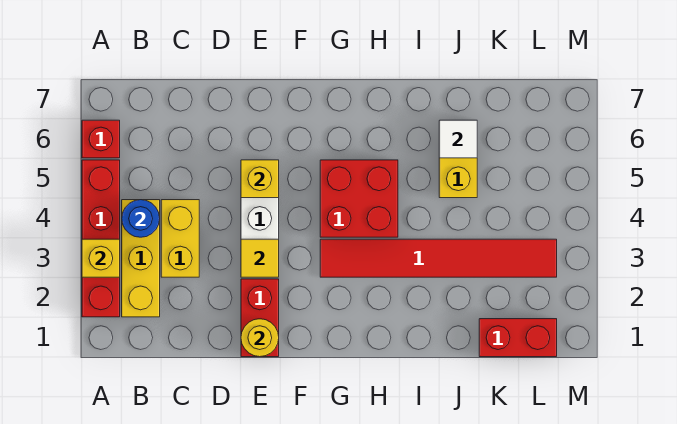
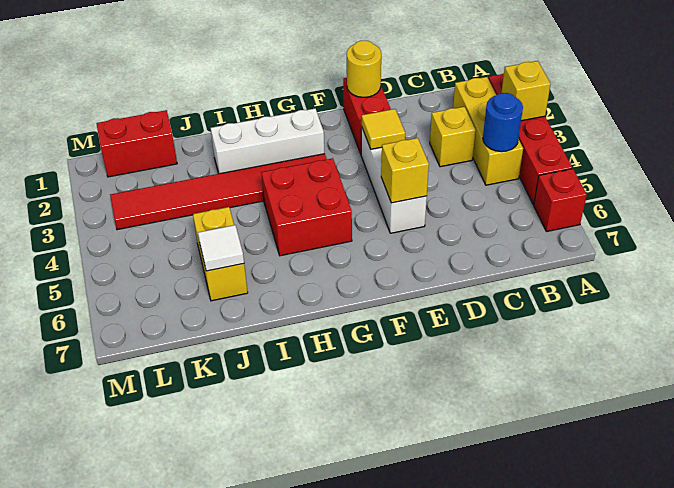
yellow brick C3:C4 level 1 -> yellow brick C3 level 1
none -> white brick G2:I2 level 1

